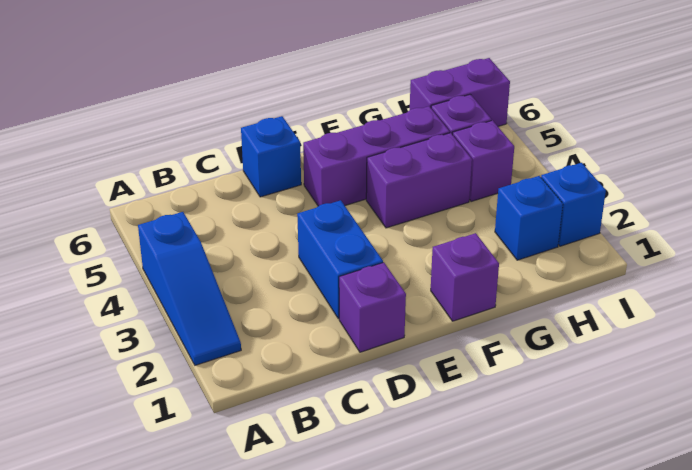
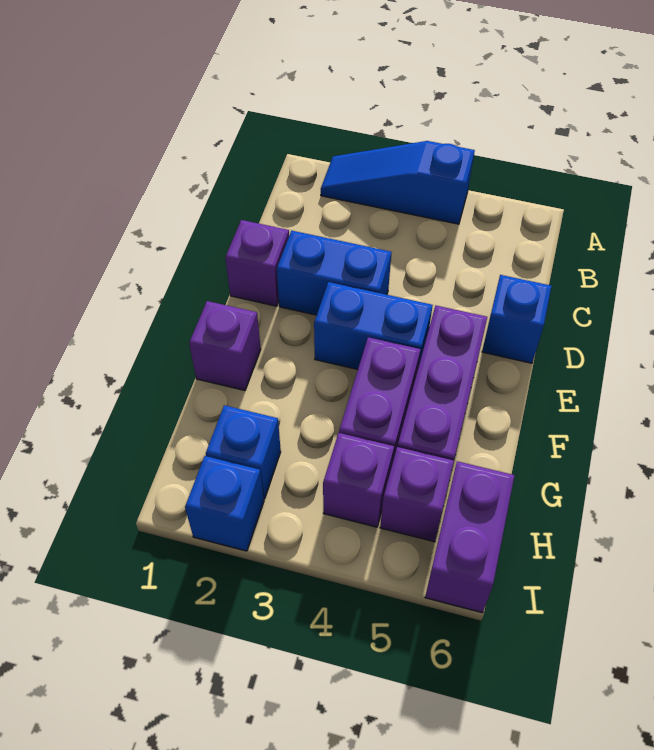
none -> blue brick E3:E4 level 1

